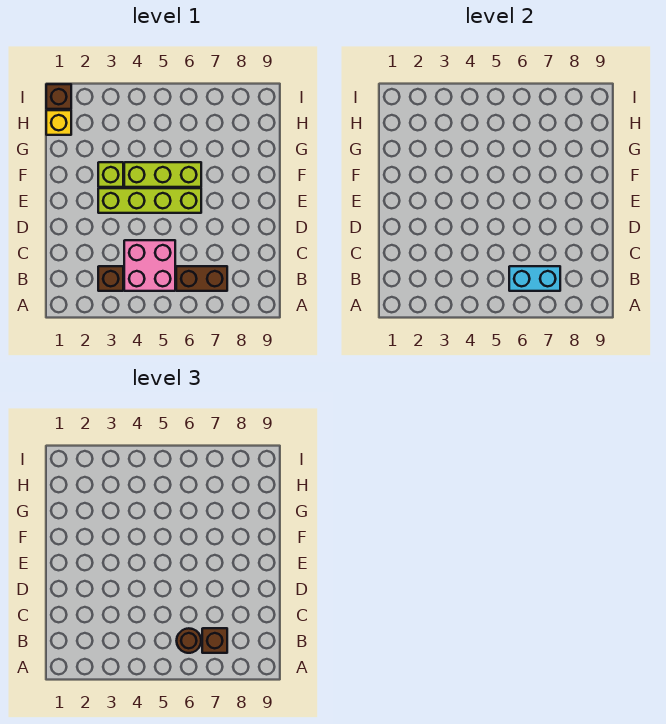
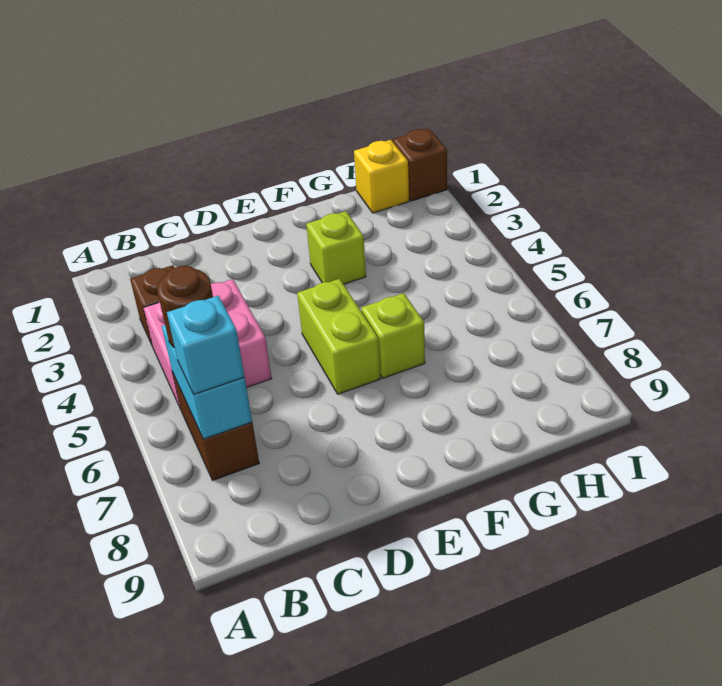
brown brick B7 level 3 -> cyan brick B7 level 3
lime brick E3:E6 level 1 -> lime brick E5:E6 level 1
lime brick F4:F6 level 1 -> lime brick F6 level 1

